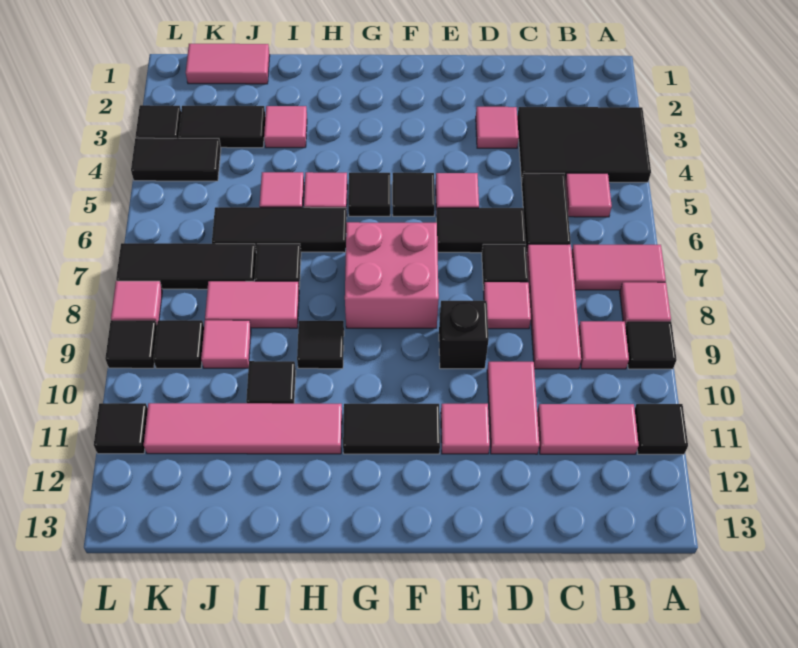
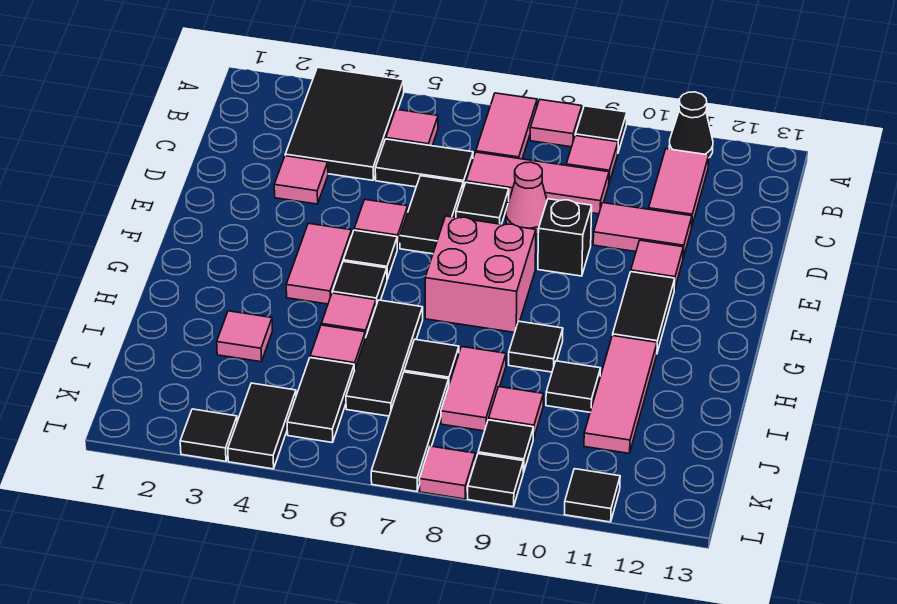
black tile A11 level 1 -> black cone A11 level 1
pink tile D8 level 1 -> pink cone D8 level 1
pink tile H11:K11 level 1 -> pink tile H11:J11 level 1
pink tile J1:K1 level 1 -> pink tile F4:G4 level 1
black tile J3:K3 level 1 -> black tile J5:K5 level 1

